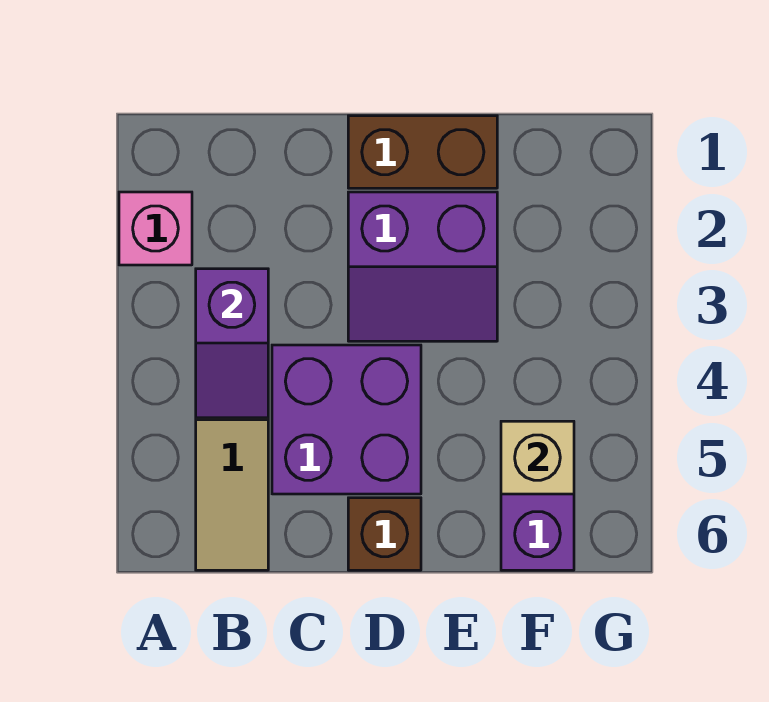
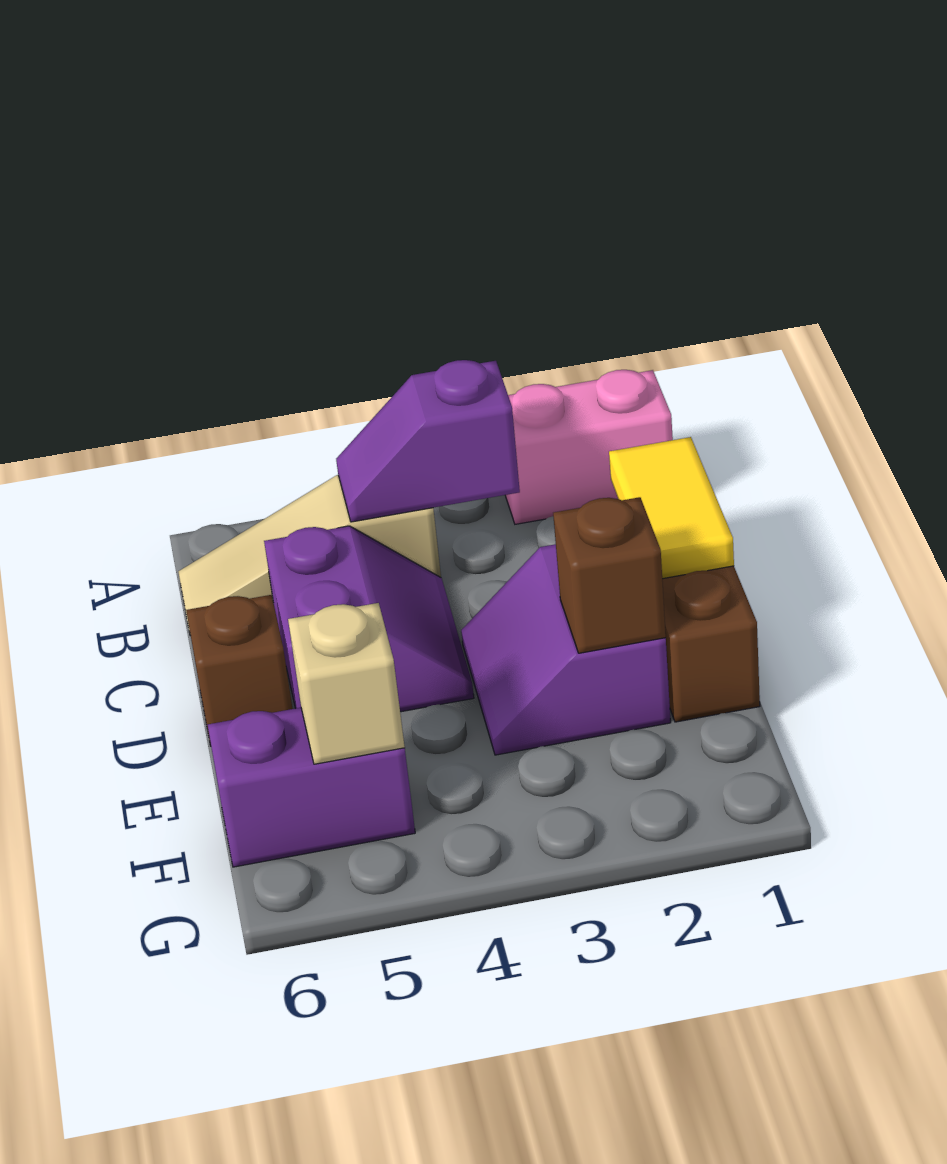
pink brick A2 level 1 -> pink brick A1:A2 level 1
none -> yellow tile C1:D1 level 2
purple brick C4:D5 level 1 -> purple slope C4:D5 level 1 top 5
none -> brown brick E2 level 2

